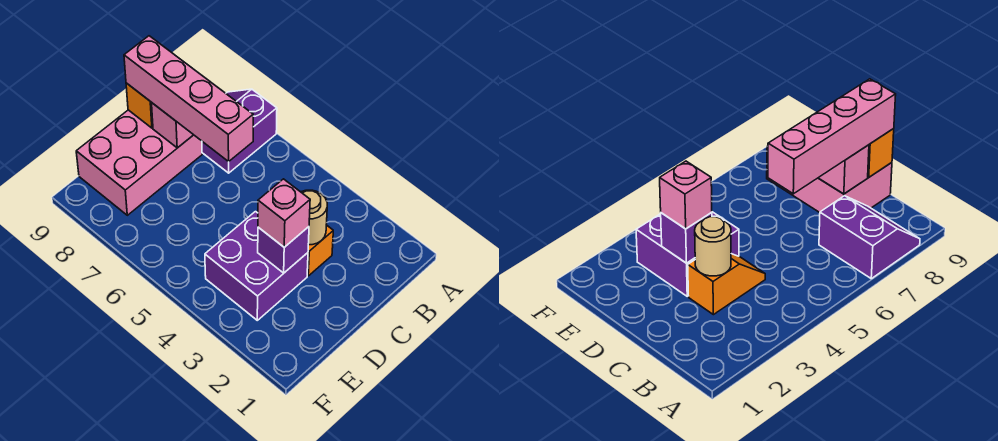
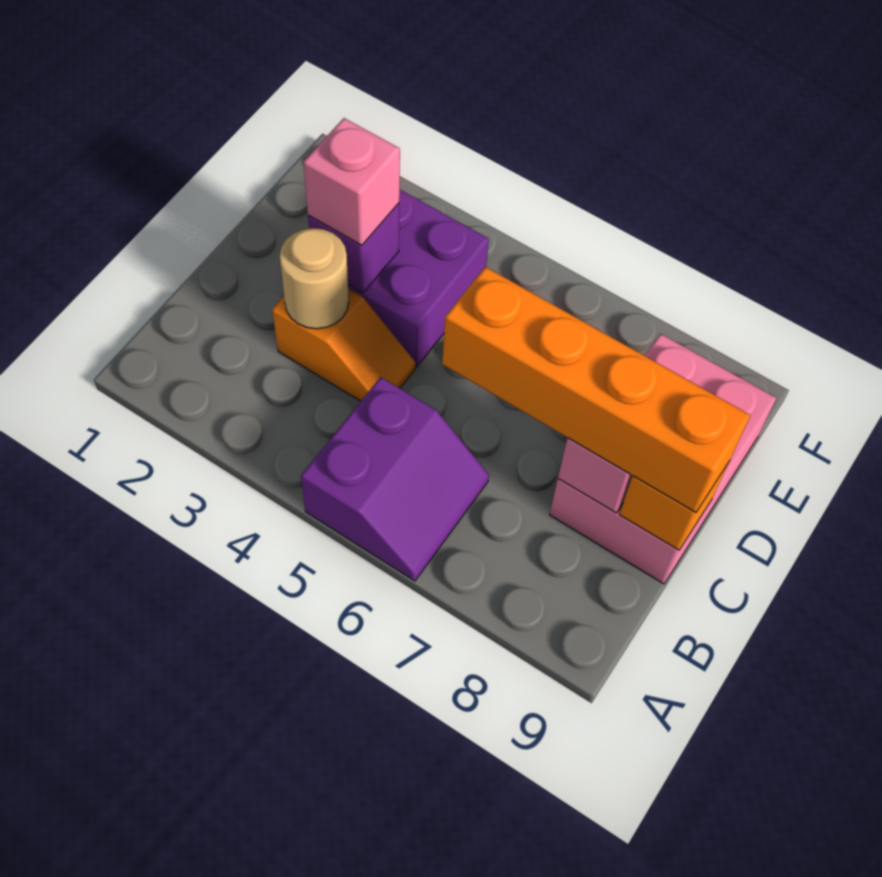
purple slope A7:B8 level 1 top 7 -> purple slope A5:B6 level 1 top 5
pink brick C6:C9 level 3 -> orange brick C6:C9 level 3

